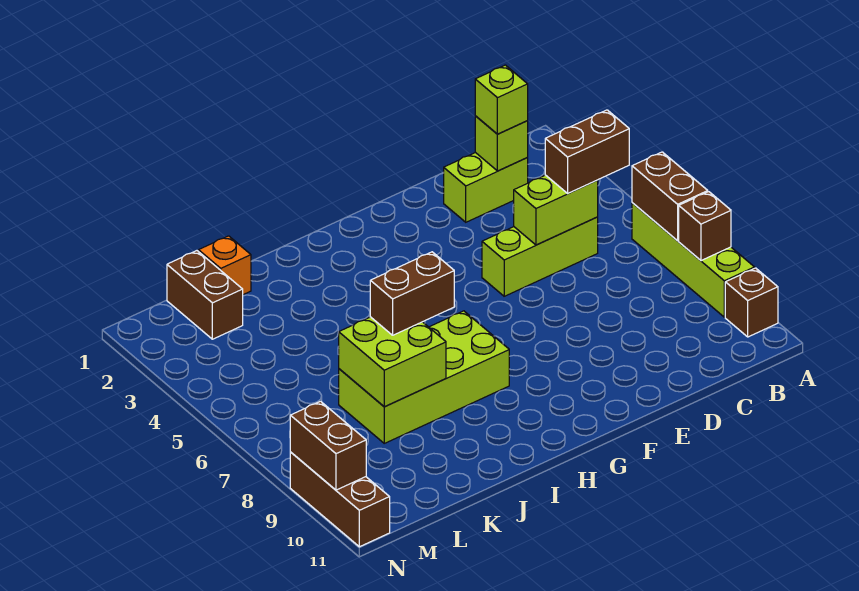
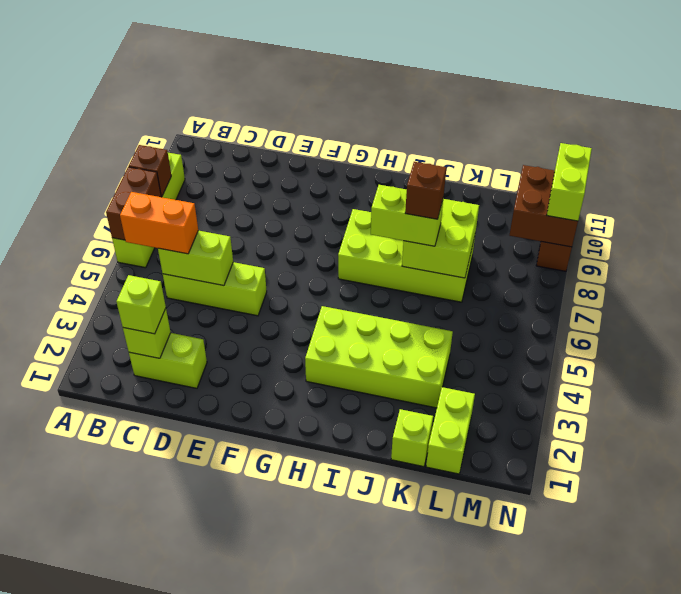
brown brick A10 level 1 -> brown brick J7 level 4
brown brick B5:C5 level 3 -> orange brick B5:C5 level 3
none -> lime brick H3:K4 level 1
brown brick I7:J7 level 3 -> lime brick I7:J7 level 3
orange brick K1 level 1 -> lime brick K1 level 1
brown brick L1:L2 level 1 -> lime brick L1:L2 level 1
brown brick N9:N10 level 2 -> brown brick M9:N10 level 2
none -> lime brick N9:N10 level 3

